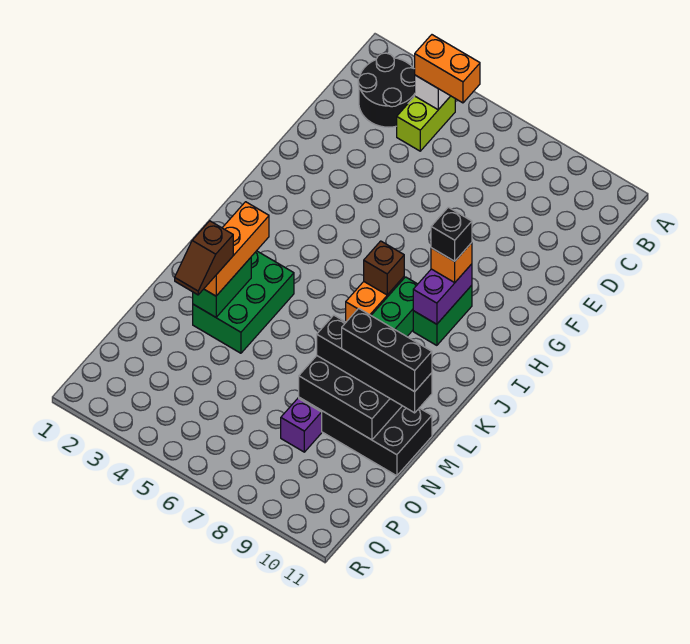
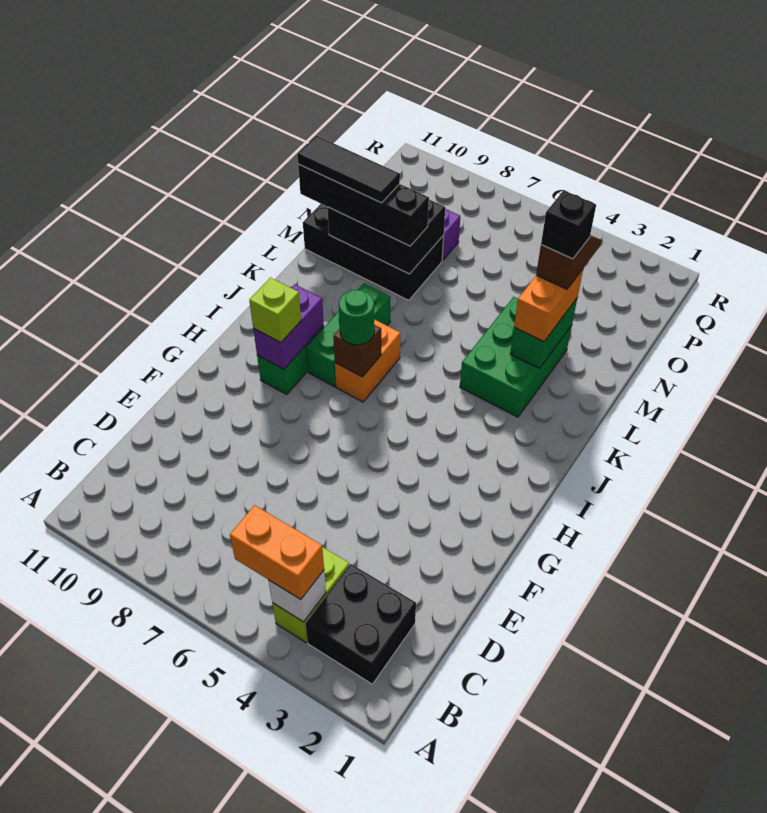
black round brick B2:C3 level 1 -> black brick B2:C3 level 1
orange brick H9 level 3 -> lime brick H9 level 3
black brick H9 level 4 -> black brick M3 level 5
none -> green round brick I7 level 3
orange brick K3:M3 level 3 -> orange brick L3:M3 level 3
black brick M9:M11 level 4 -> black tile M9:M11 level 4

